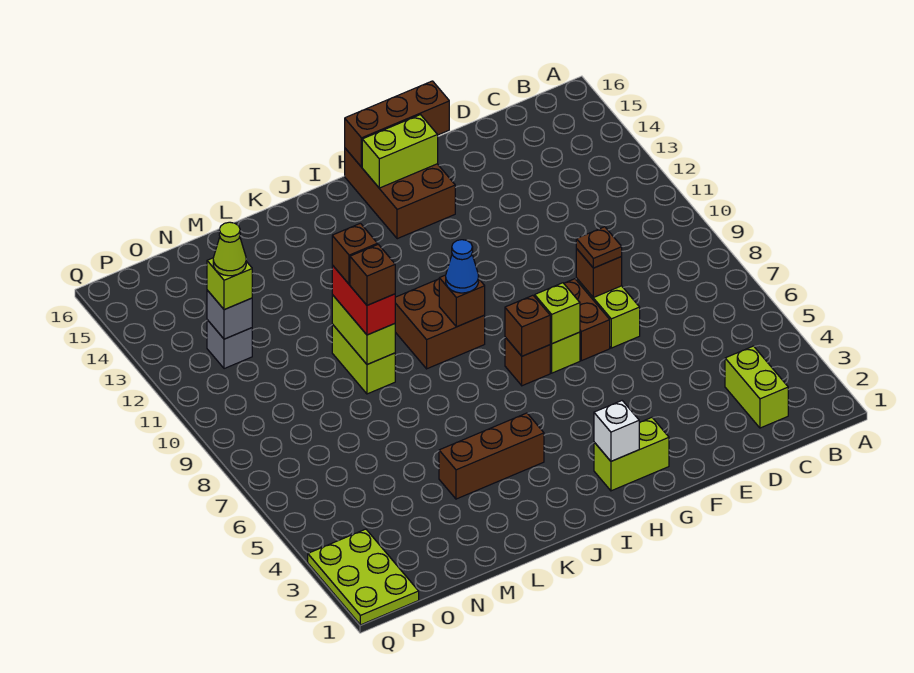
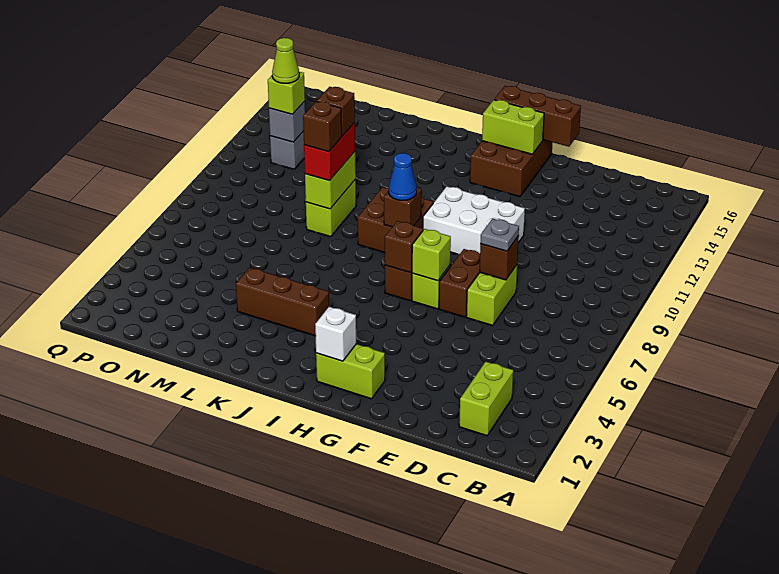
brown plate E8 level 3 -> grey plate E8 level 3
none -> white brick F10:H11 level 1
lime plate P1:Q3 level 1 -> none

